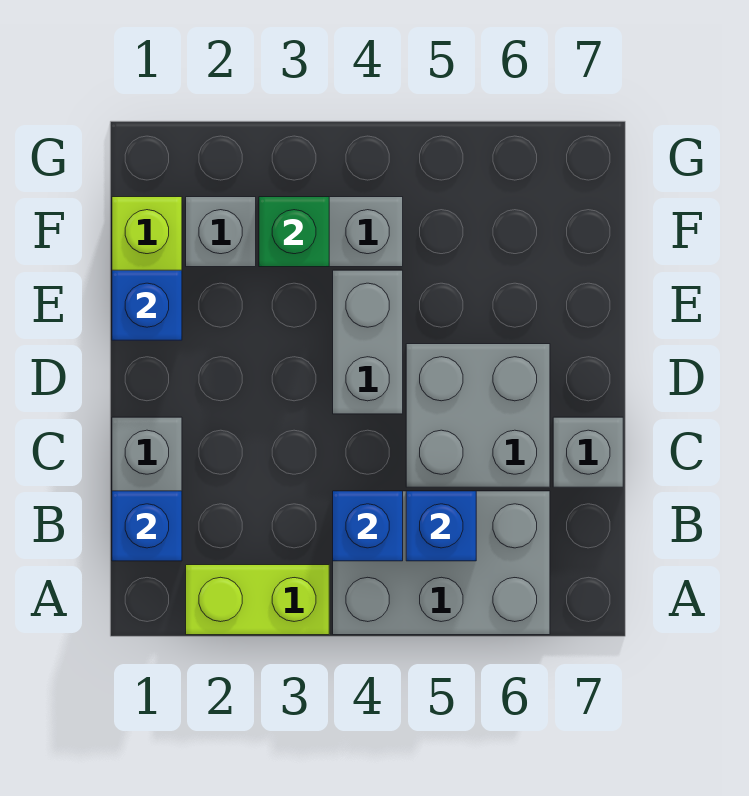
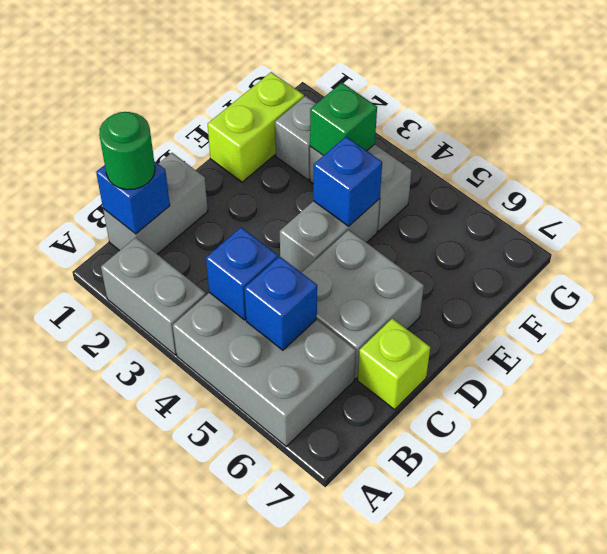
lime brick A2:A3 level 1 -> grey brick A2:A3 level 1
none -> green round brick B1 level 3
grey brick C7 level 1 -> lime brick C7 level 1
blue brick E1 level 2 -> blue brick E4 level 2

